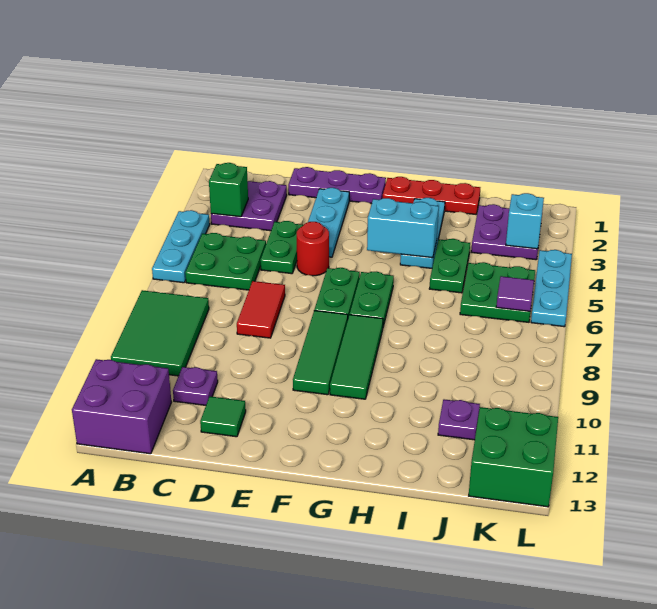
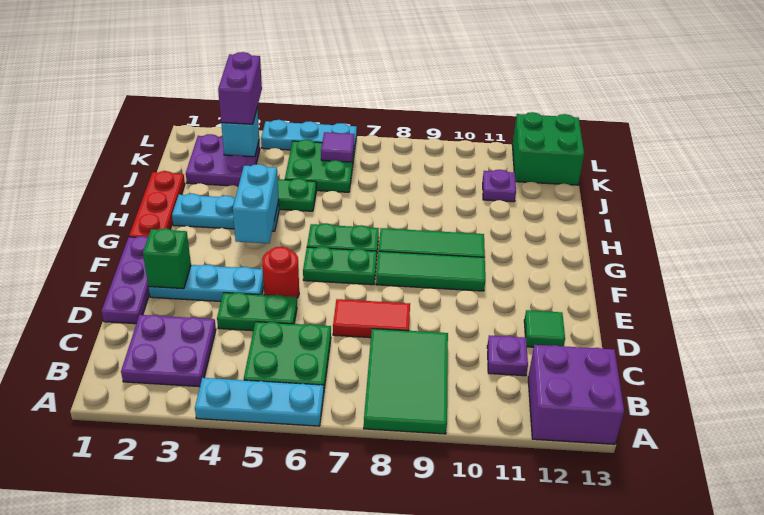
green tile A8:B10 level 1 -> green tile A8:C9 level 1
green brick B3 level 2 -> green brick E2 level 2
none -> purple brick K3:L3 level 3

